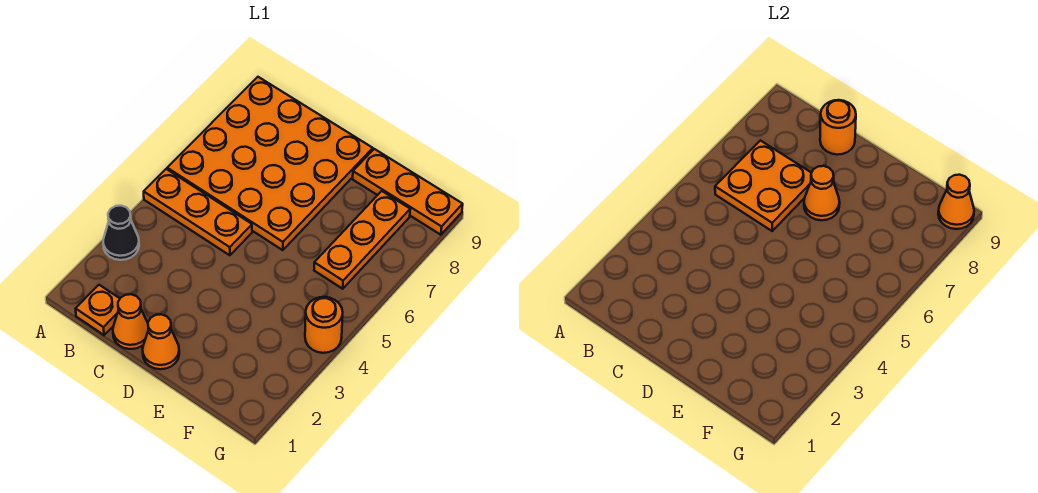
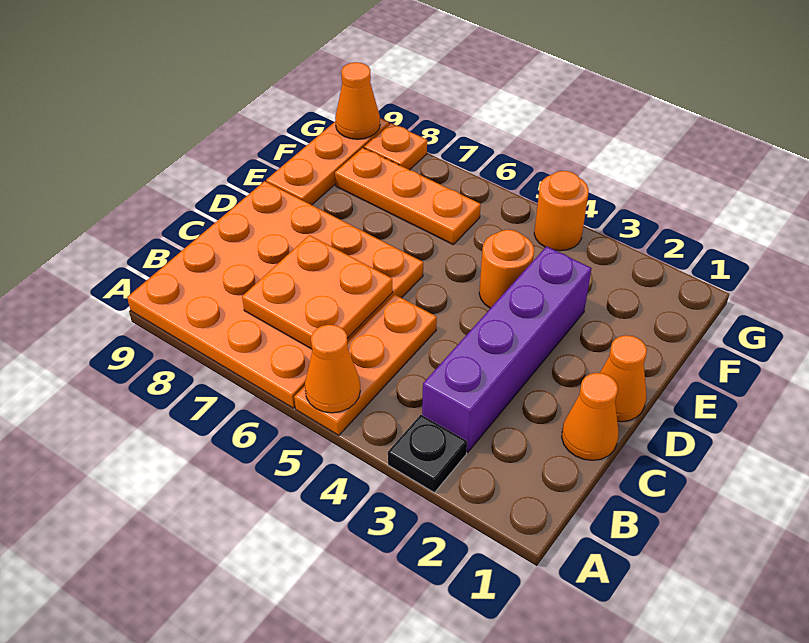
black cone A3 level 1 -> black plate A3 level 1
orange plate B1 level 1 -> orange plate G8 level 1
none -> purple brick B3:E3 level 1
orange round brick C9 level 2 -> orange round brick E4 level 1
orange cone D7 level 2 -> orange cone A5 level 2

